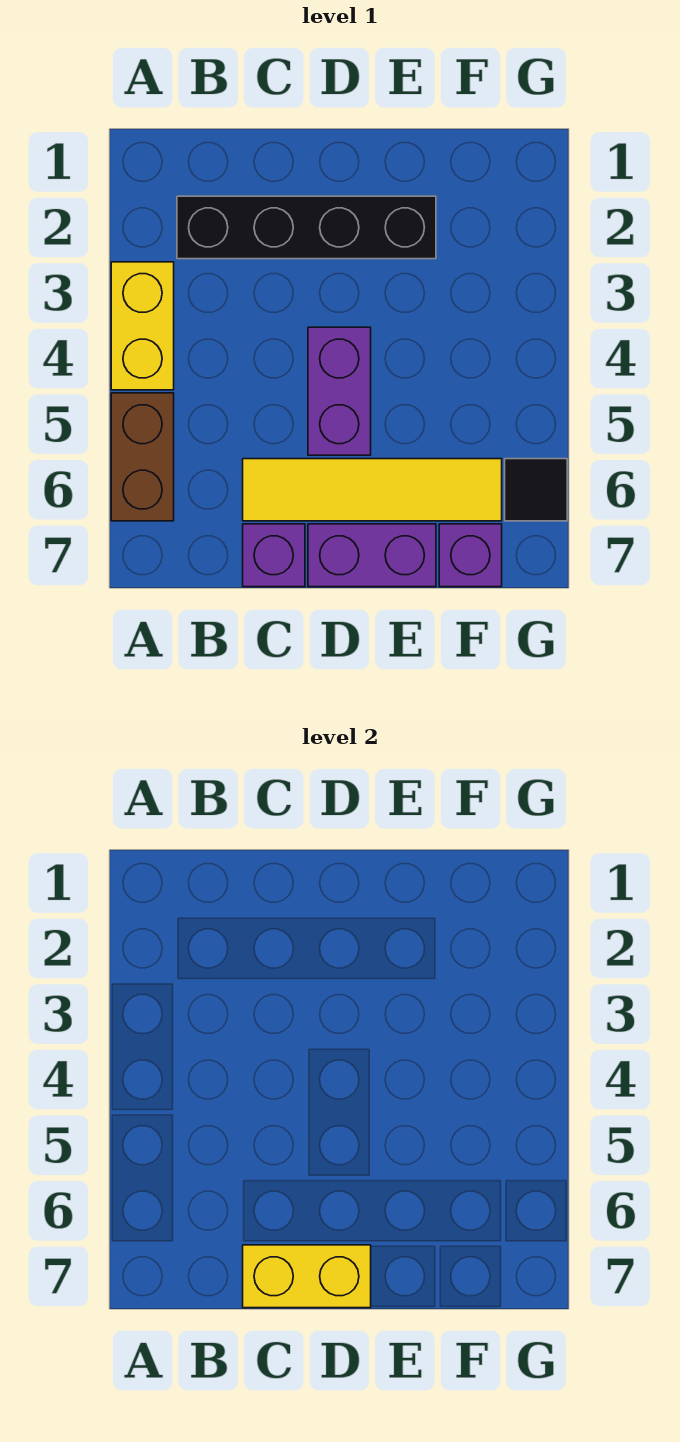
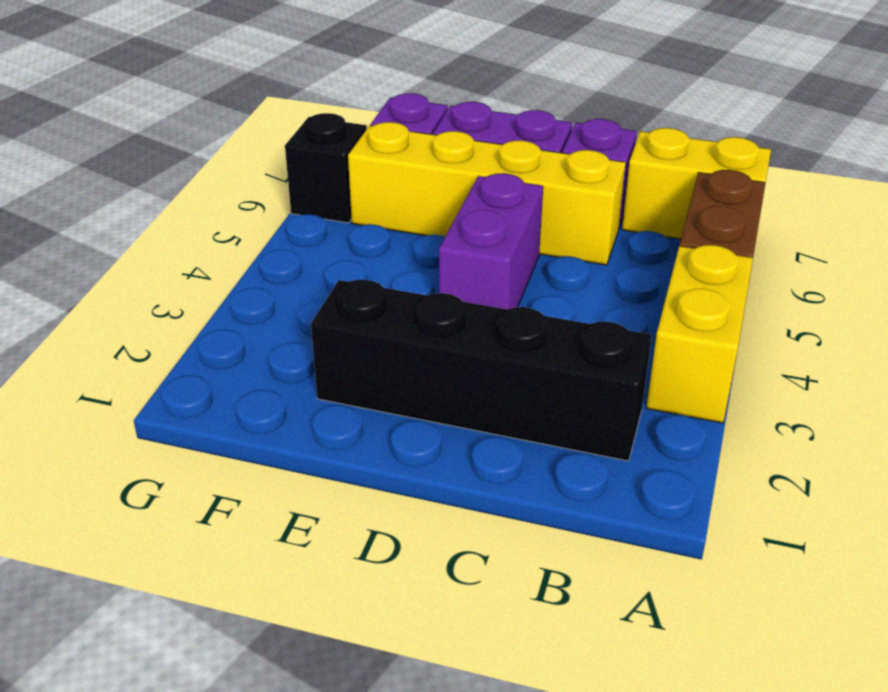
yellow tile C6:F6 level 1 -> yellow brick C6:F6 level 1
yellow brick C7:D7 level 2 -> yellow brick A7:B7 level 1
black tile G6 level 1 -> black brick G6 level 1

